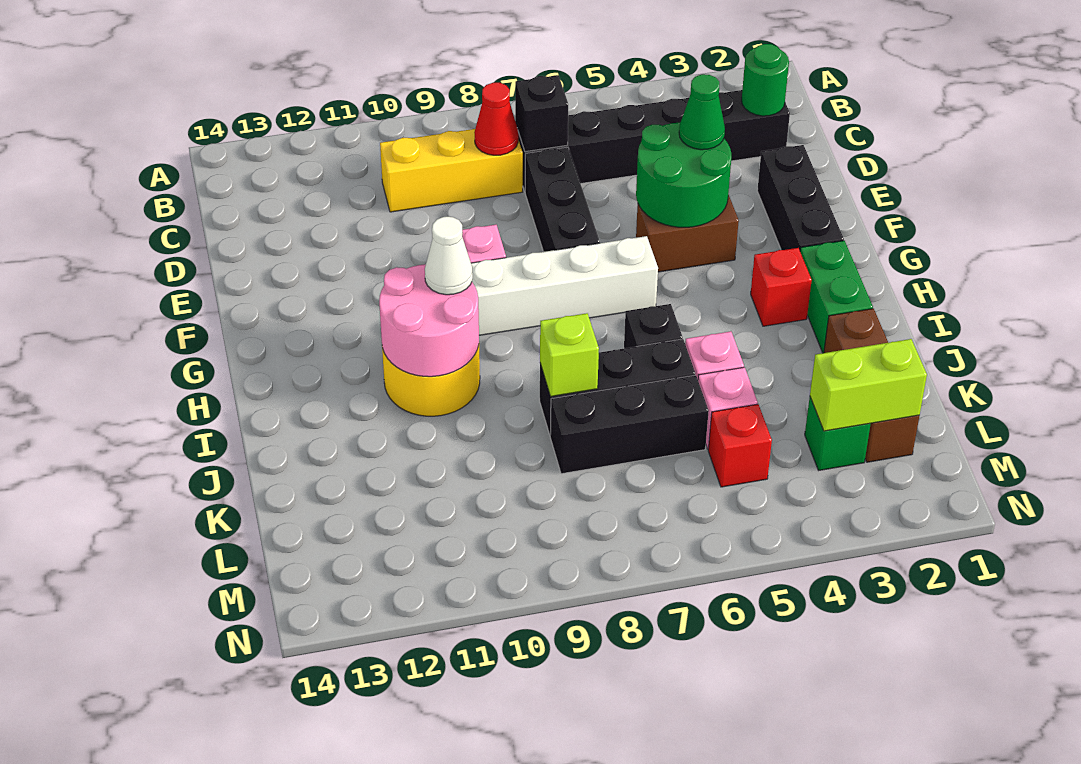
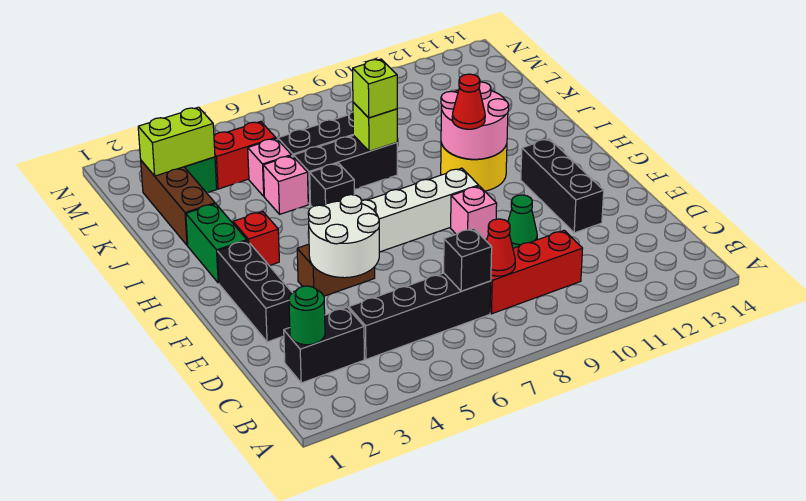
yellow brick C8:C10 level 1 -> red brick C8:C10 level 1
black brick D7:F7 level 1 -> black brick E12:G12 level 1
green round brick E4:F5 level 2 -> white round brick E4:F5 level 2
green cone E4 level 3 -> green cone E10 level 1
white cone H10 level 3 -> red cone H10 level 3
none -> lime brick J8 level 3
red brick L5 level 1 -> red brick L4:L5 level 1

